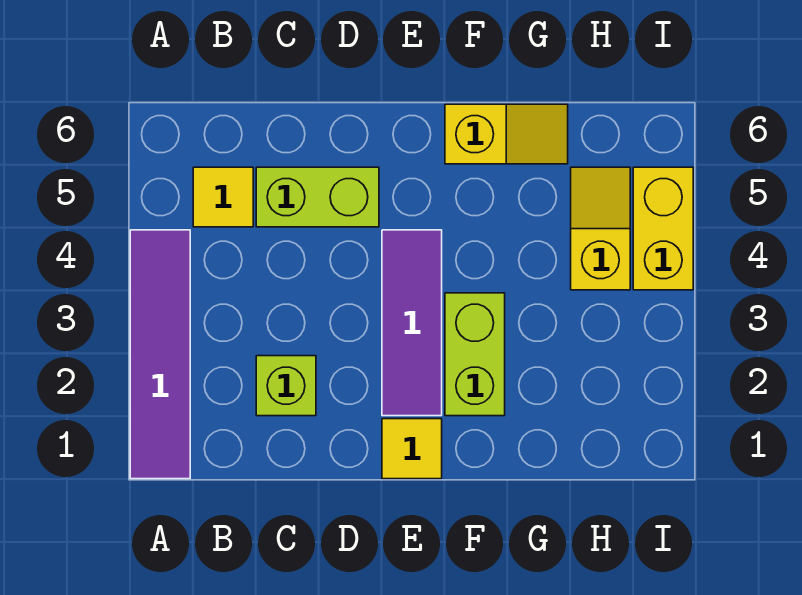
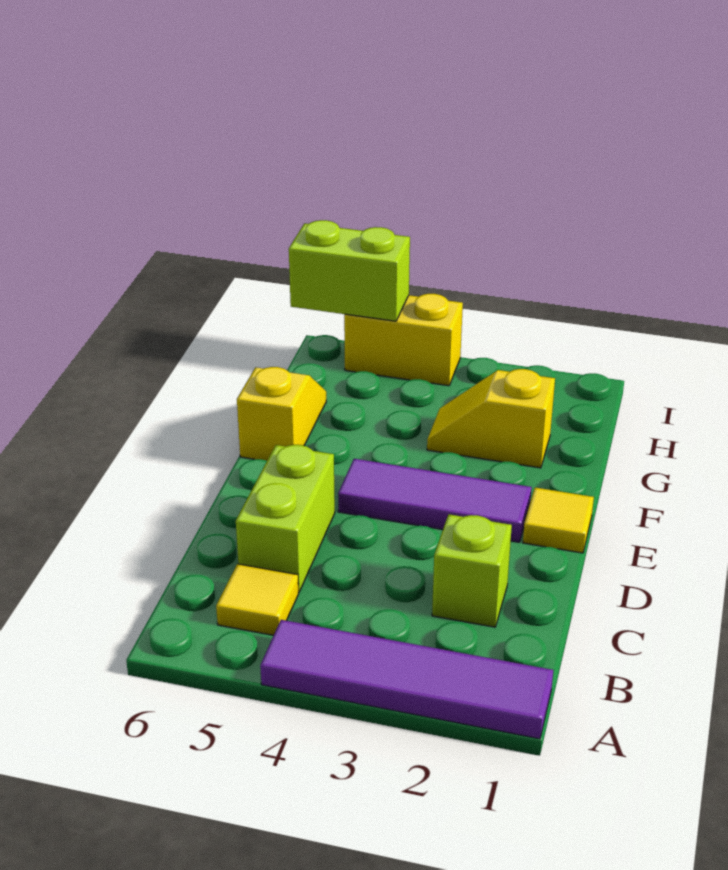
lime brick F2:F3 level 1 -> lime brick I5:I6 level 2
yellow slope H4:H5 level 1 top 4 -> yellow slope G2:G3 level 1 top 2

